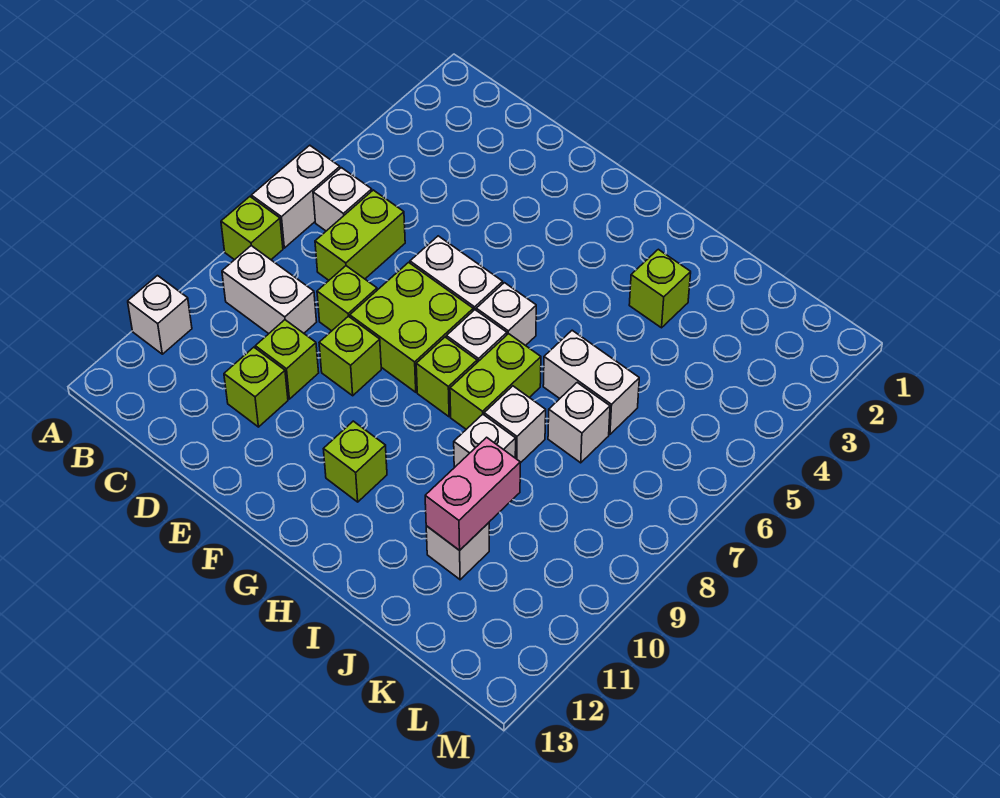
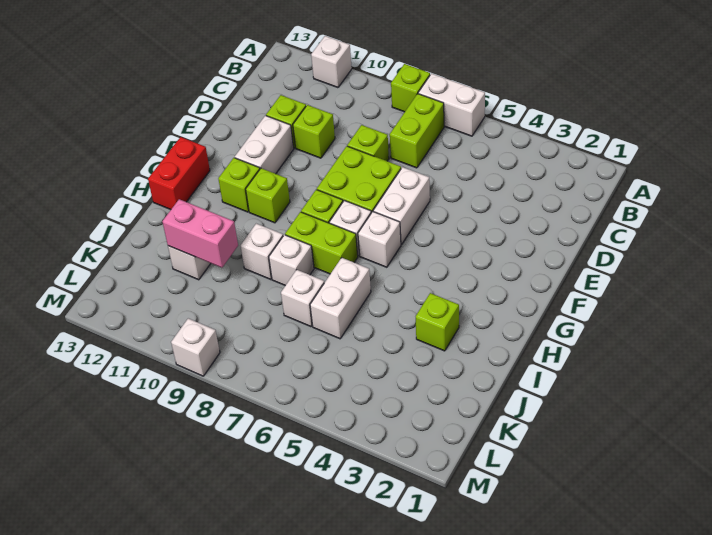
white brick B6 level 1 -> white brick M9 level 1
white brick B9:C9 level 1 -> white brick E11:F11 level 1
lime brick C6:C7 level 1 -> lime brick B7:C7 level 1
lime brick E9 level 1 -> lime brick G10 level 1
none -> red brick G13:H13 level 1

